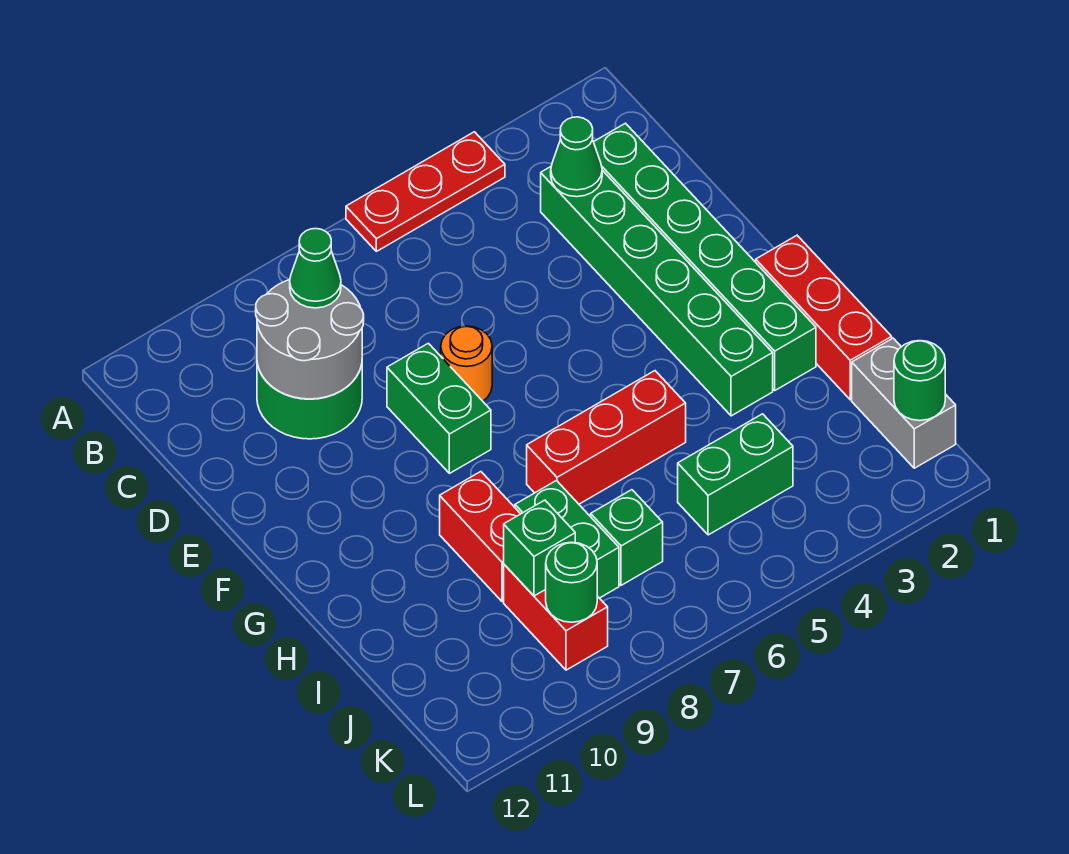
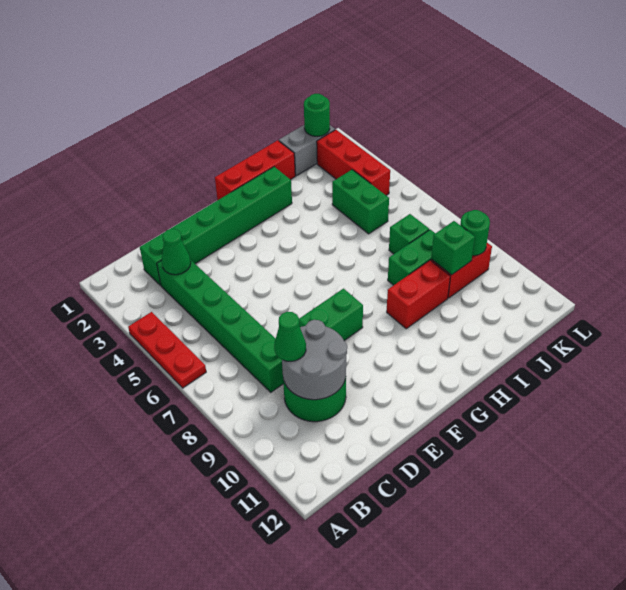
green brick C3:H3 level 1 -> green brick C3:C8 level 1
orange round brick E7 level 1 -> none
red brick H5:H7 level 1 -> red brick K2:K4 level 1

